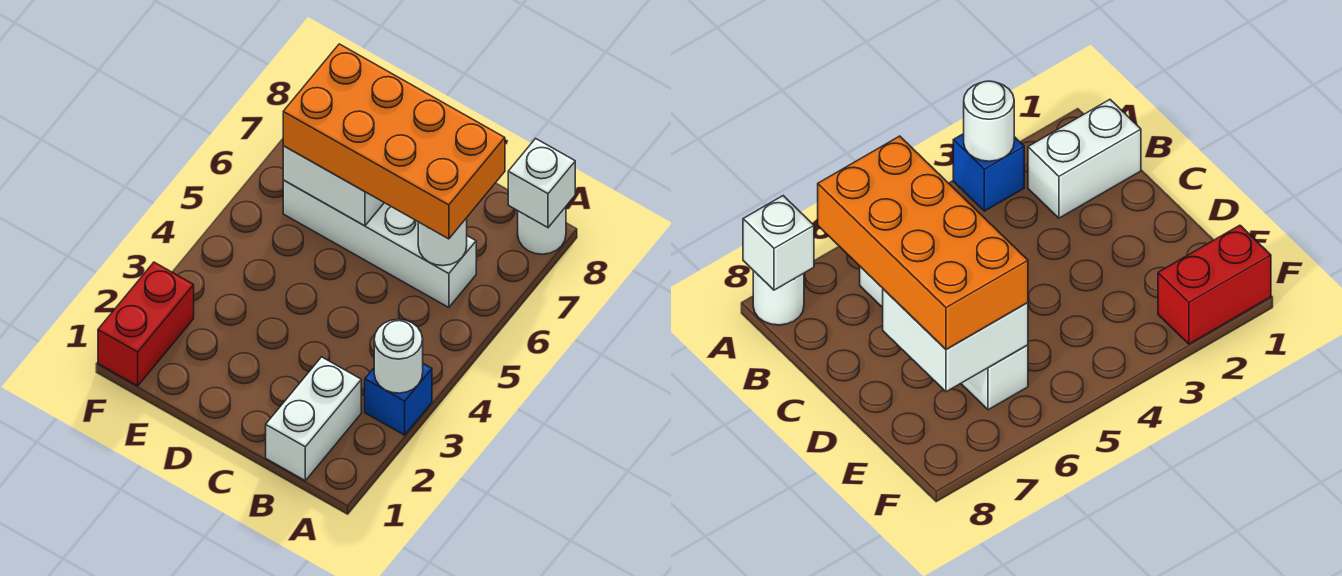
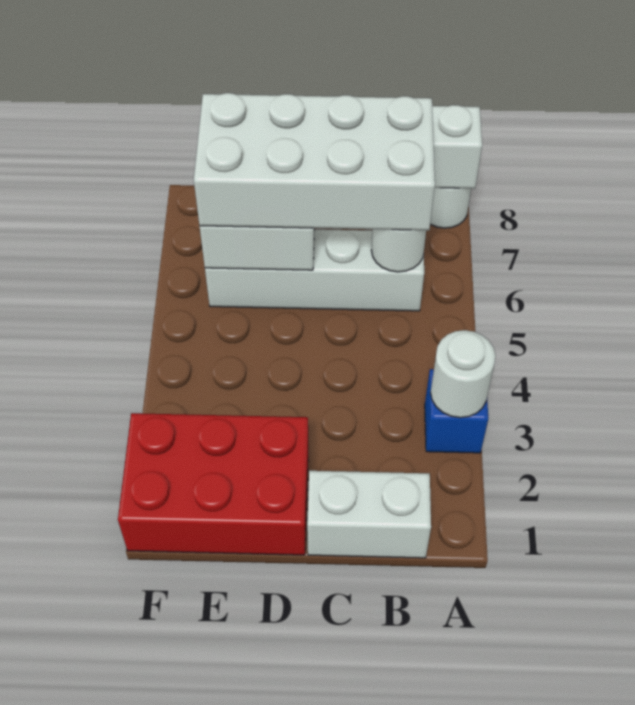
white brick B1:B2 level 1 -> white brick B1:C1 level 1
orange brick B6:E7 level 3 -> white brick B6:E7 level 3
red brick F1:F2 level 1 -> red brick D1:F2 level 1

